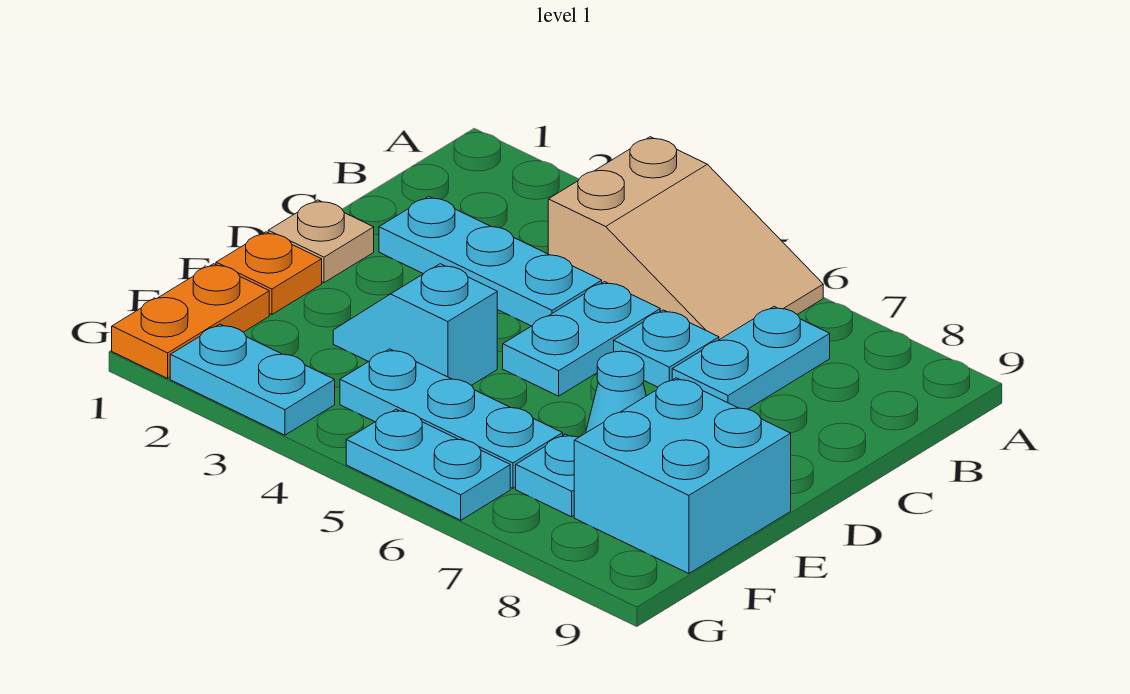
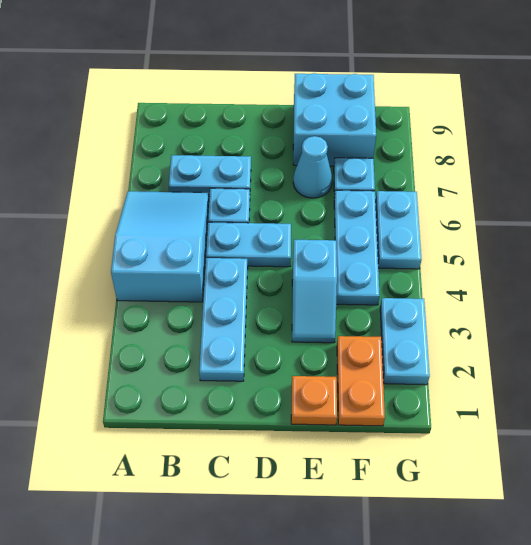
tan slope A4:B6 level 1 top 4 -> cyan slope A4:B6 level 1 top 4
tan plate D1 level 1 -> none
orange plate F1:G1 level 1 -> orange plate F1:F2 level 1

